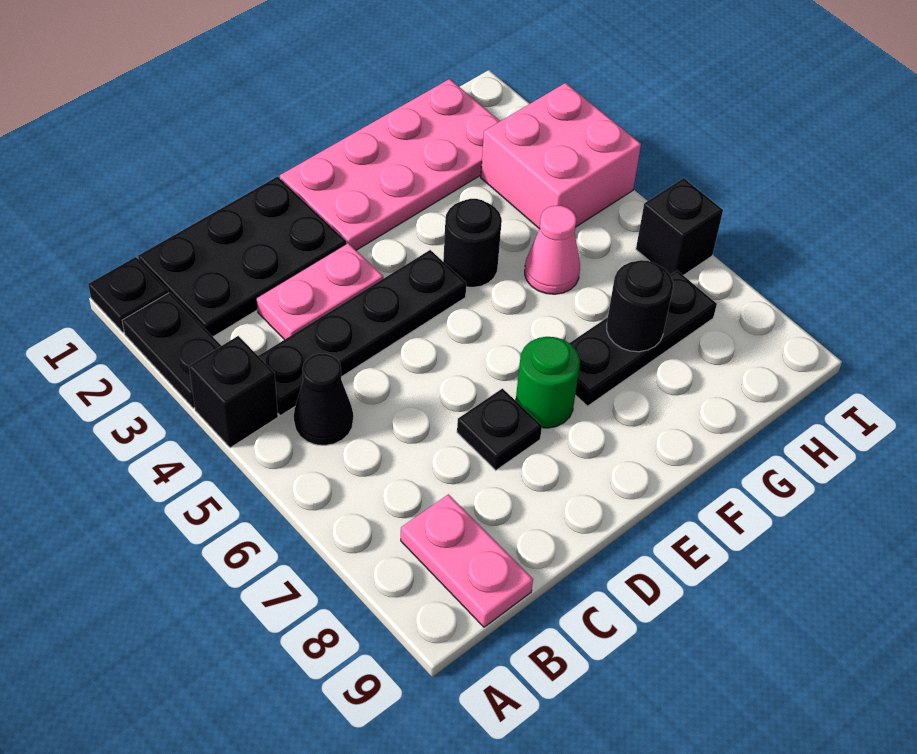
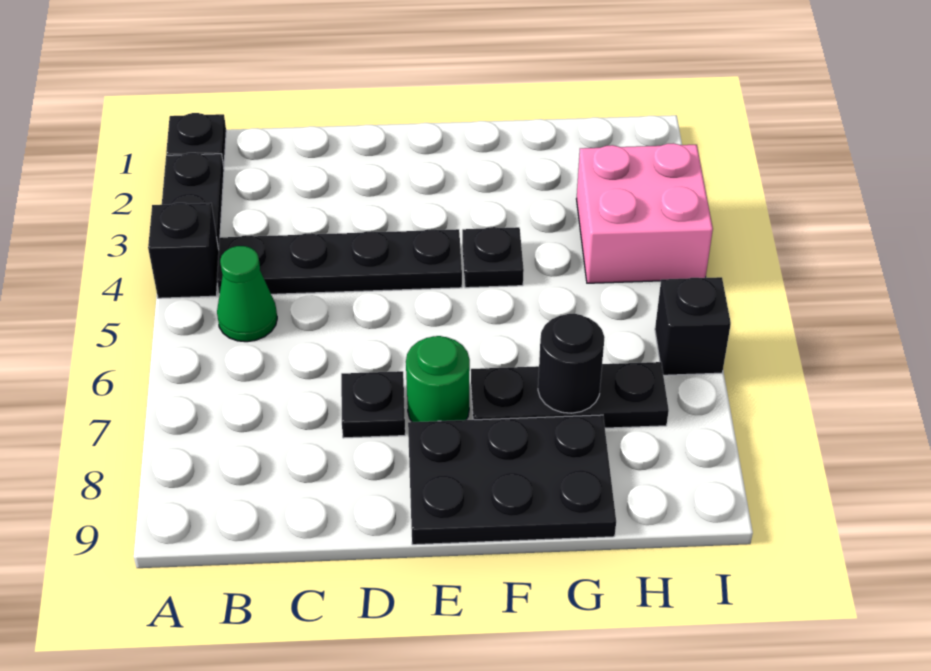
black plate B1:D2 level 1 -> black plate E8:G9 level 1
black cone B5 level 1 -> green cone B5 level 1
pink plate B8:B9 level 1 -> none
pink plate C3:D3 level 1 -> none
pink plate E1:H2 level 1 -> none
black round brick F4 level 1 -> black plate F4 level 1
pink cone G5 level 1 -> none

